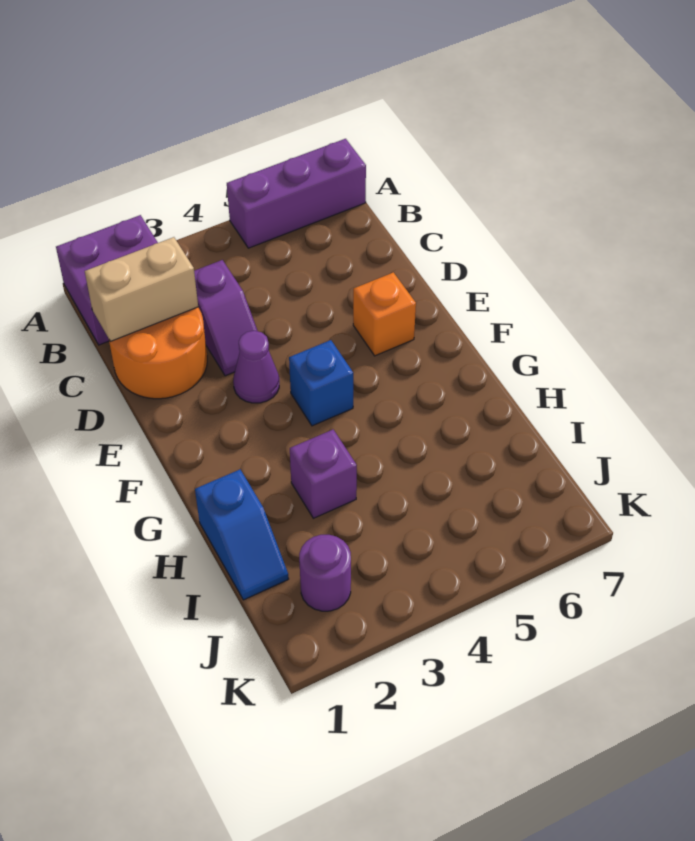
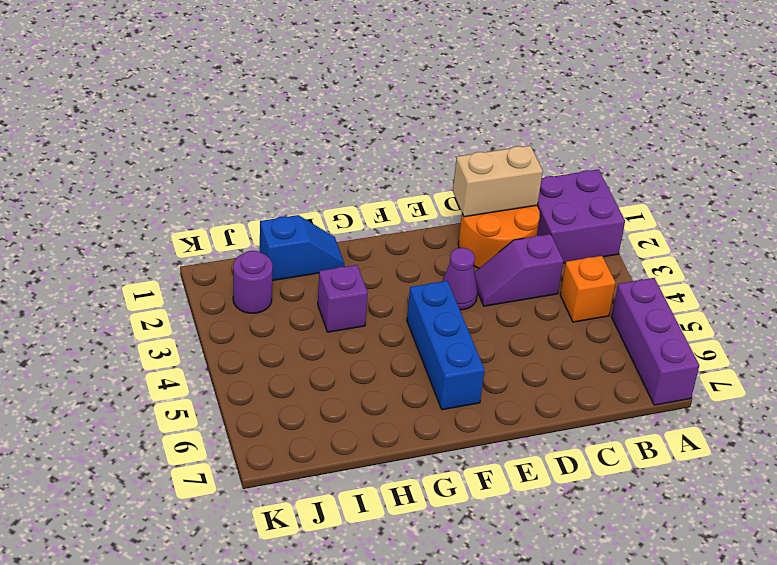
tan brick C1:C2 level 2 -> tan brick C1:D1 level 2
orange brick E6 level 1 -> orange brick B4 level 1
blue brick F4 level 1 -> blue brick F4:F6 level 1
blue slope H1:I1 level 1 top H -> blue slope H1:I1 level 1 top I

